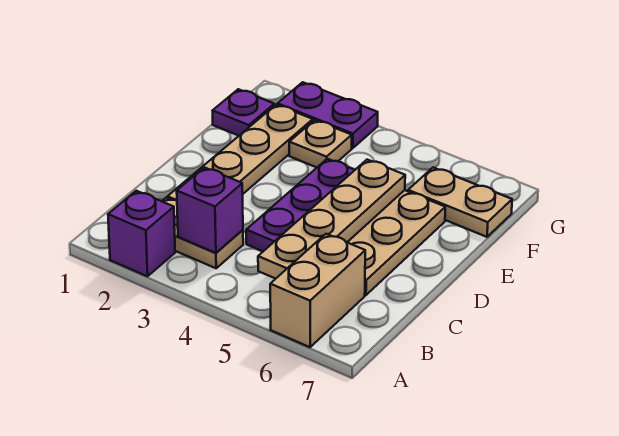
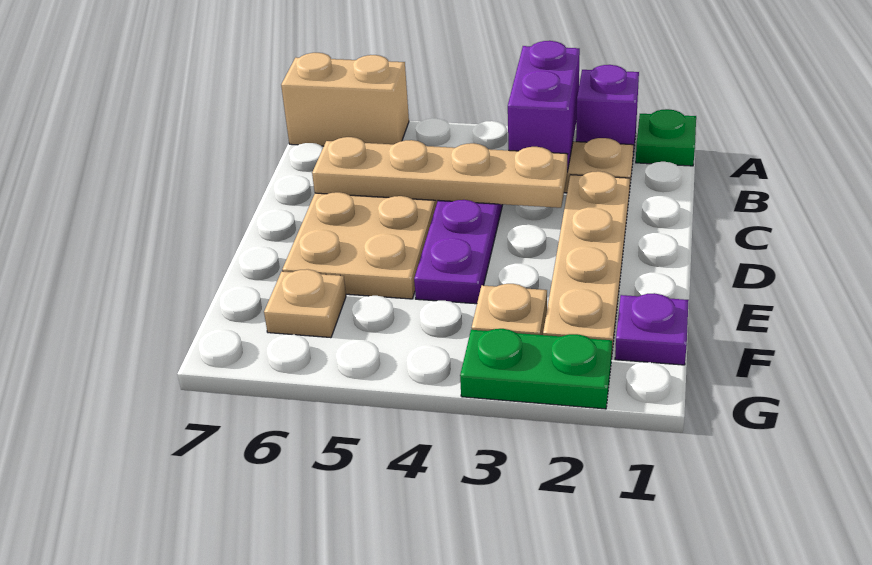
none -> green plate A1 level 1
tan brick A6:B6 level 1 -> tan brick A6:A7 level 1
purple brick B3 level 2 -> purple brick A3:B3 level 2
tan plate B5:E5 level 2 -> tan plate C3:C6 level 2
tan plate F6:F7 level 1 -> tan plate F6 level 1
purple plate G2:G3 level 1 -> green plate G2:G3 level 1

